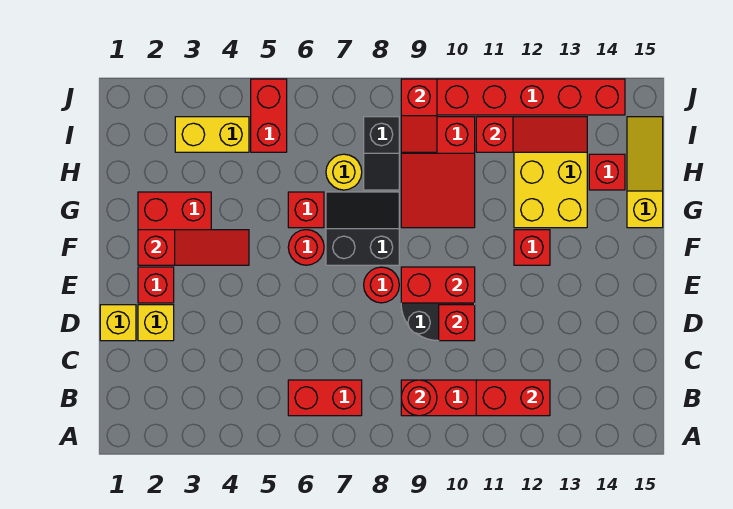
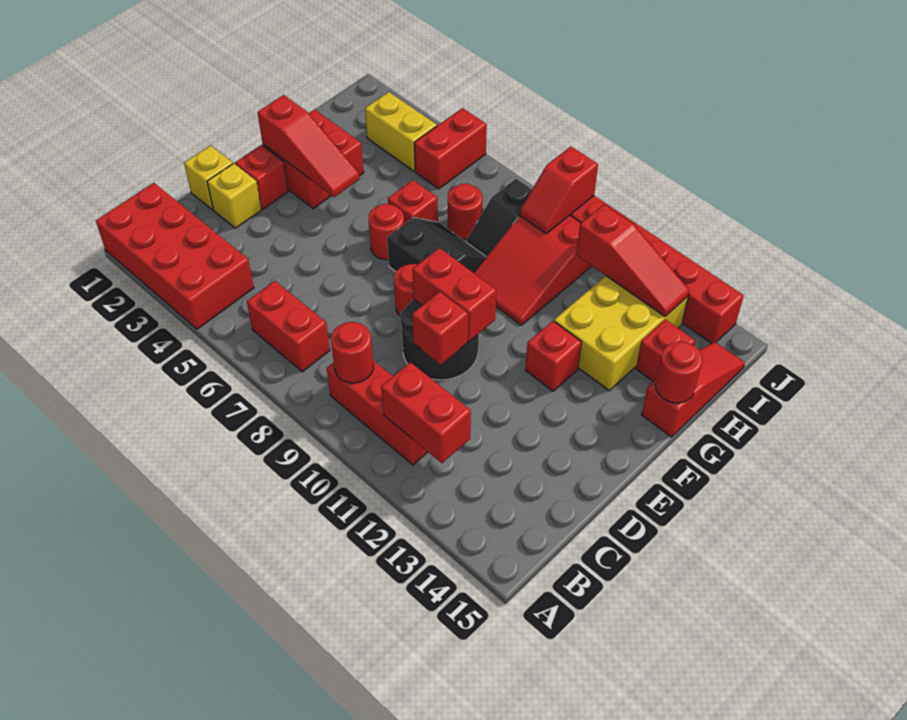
none -> red brick A1:B4 level 1
yellow slope G15:I15 level 1 top G -> red slope G15:I15 level 1 top G
none -> red round brick G15 level 2
yellow round brick H7 level 1 -> red round brick H7 level 1

